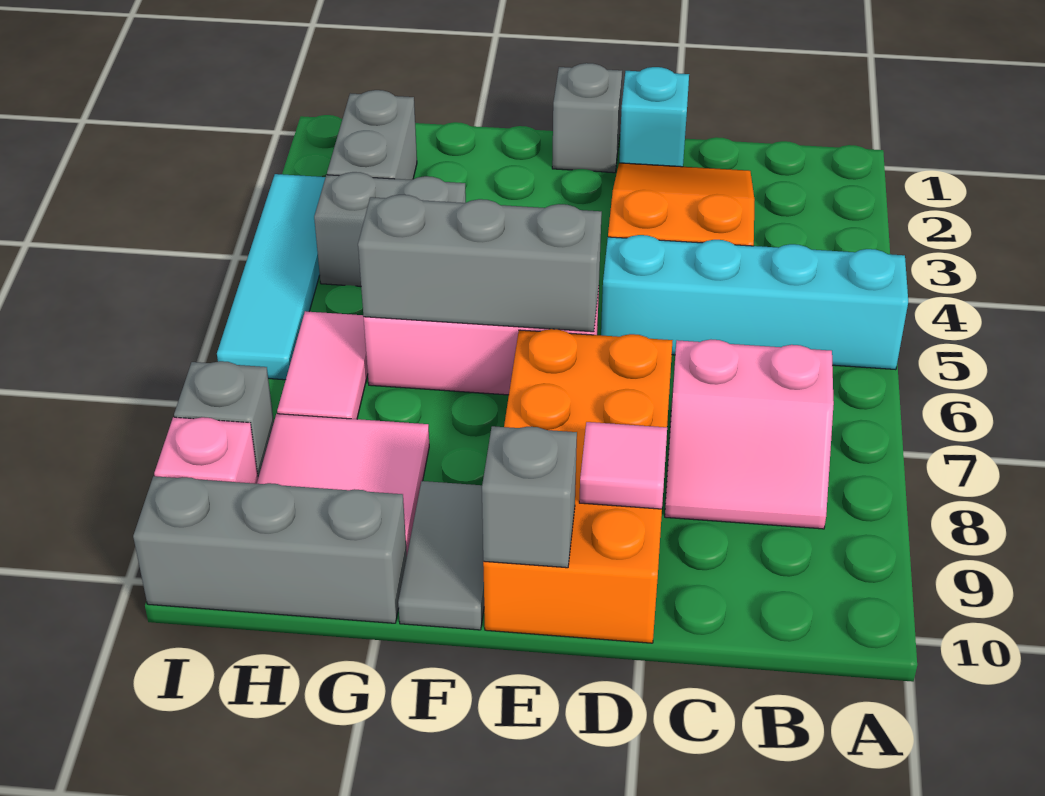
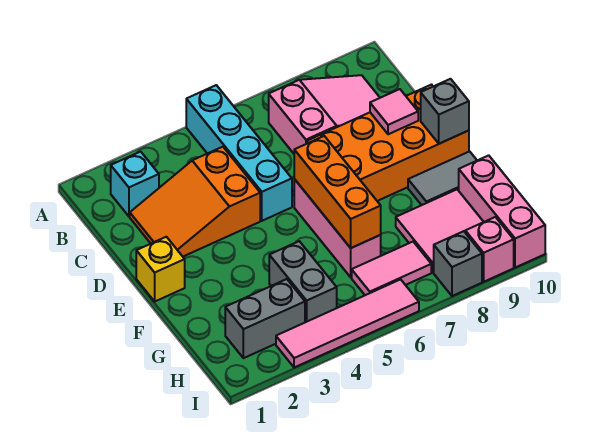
pink slope B7:C8 level 1 top 7 -> pink slope B7:C9 level 1 top 7
cyan brick D1 level 1 -> cyan brick B2 level 1
grey brick E1 level 1 -> yellow brick E1 level 1
grey brick E6:G6 level 2 -> orange brick E6:G6 level 2
grey brick G10:I10 level 1 -> pink brick G10:I10 level 1
cyan tile I3:I6 level 1 -> pink tile I3:I6 level 1

